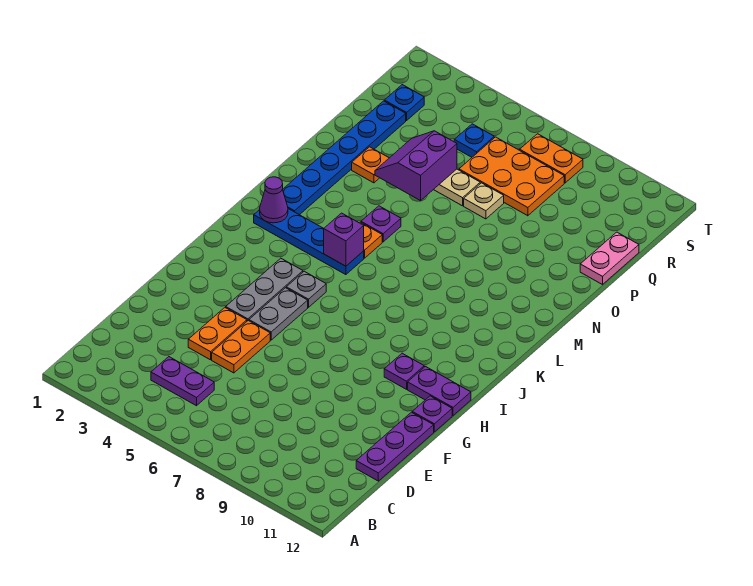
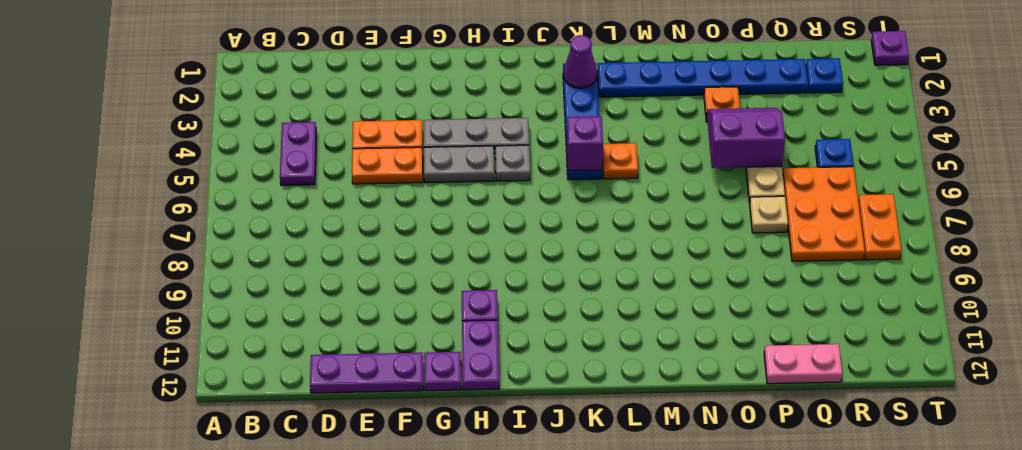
purple plate M5 level 1 -> purple plate T1 level 1

